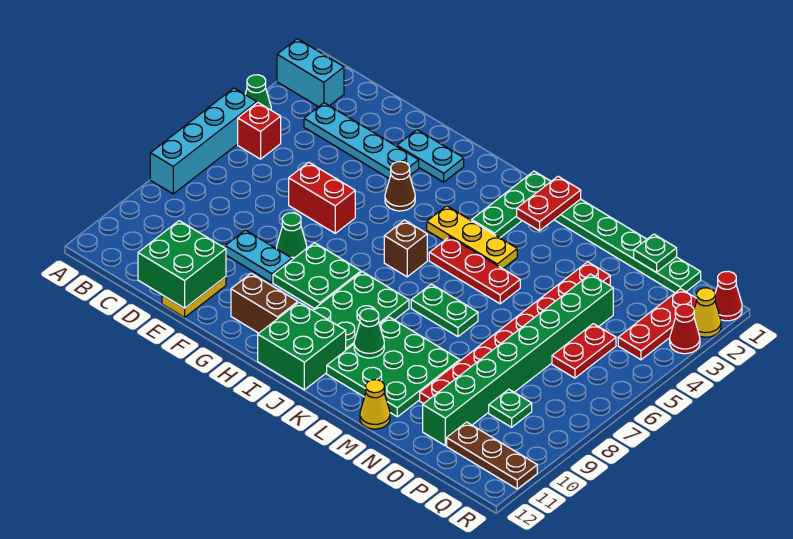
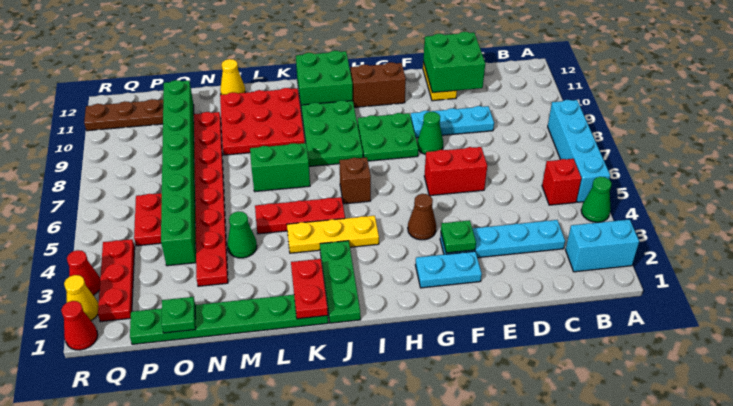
cyan plate E9:F9 level 1 -> cyan plate D9:F9 level 1
green plate K7:L7 level 1 -> green brick K7:L7 level 1
green plate K9:M11 level 1 -> red plate K9:M11 level 1
green cone K10 level 2 -> green cone M4 level 1
green plate P9 level 1 -> green plate F3 level 2

